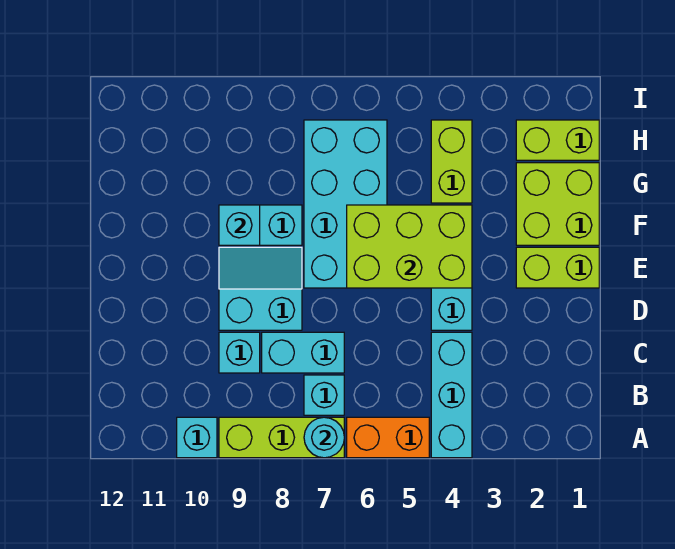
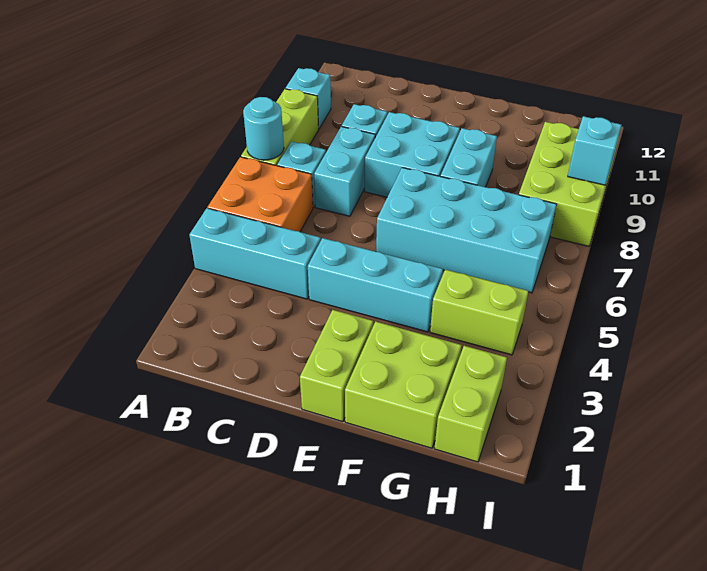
orange brick A5:A6 level 1 -> orange brick A5:B6 level 1
cyan slope D8:E9 level 1 top D -> cyan brick D8:E9 level 1
lime brick E4:F6 level 2 -> lime brick H8:I10 level 1
cyan brick F9 level 2 -> cyan brick I9 level 2

